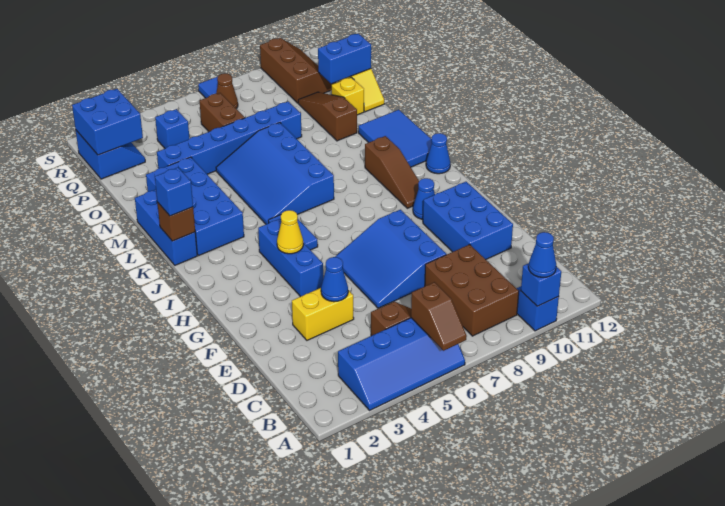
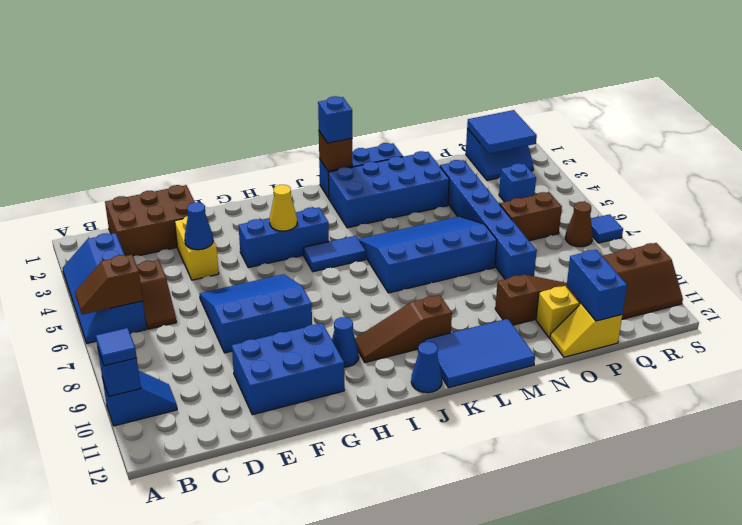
blue cone A10 level 3 -> blue tile A10 level 3
brown brick B8:D9 level 1 -> brown brick C1:E2 level 1
blue brick Q1:R2 level 2 -> blue tile Q1:R2 level 2

